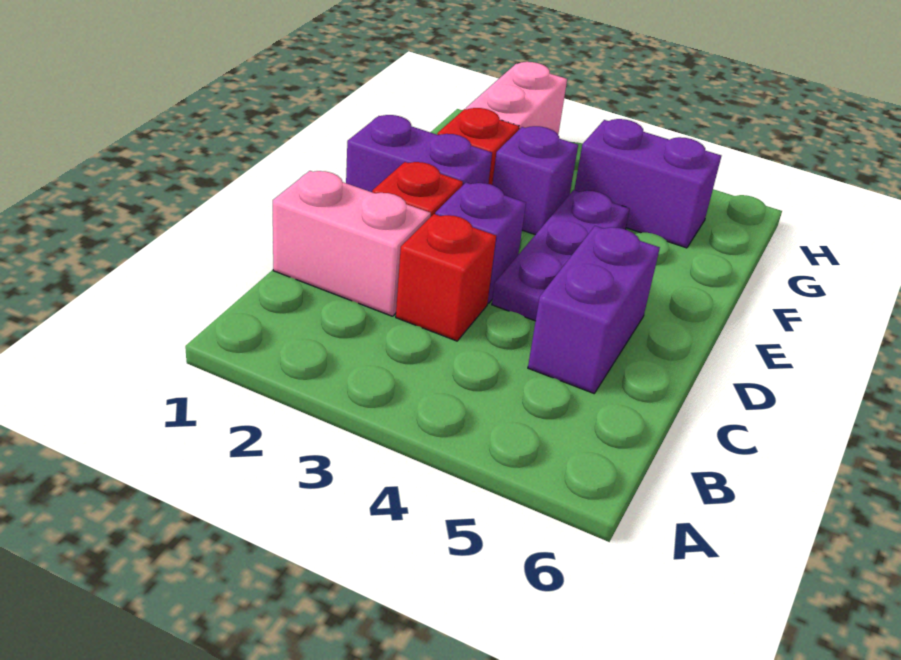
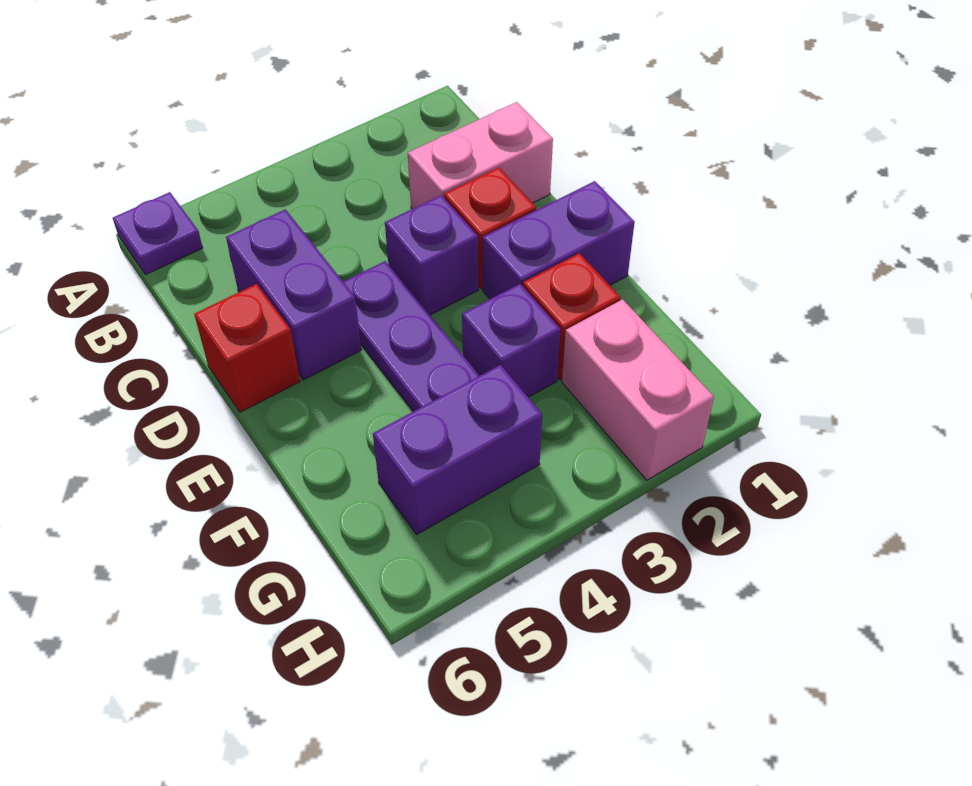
none -> purple plate A6 level 1
red brick C3 level 1 -> red brick D6 level 1

